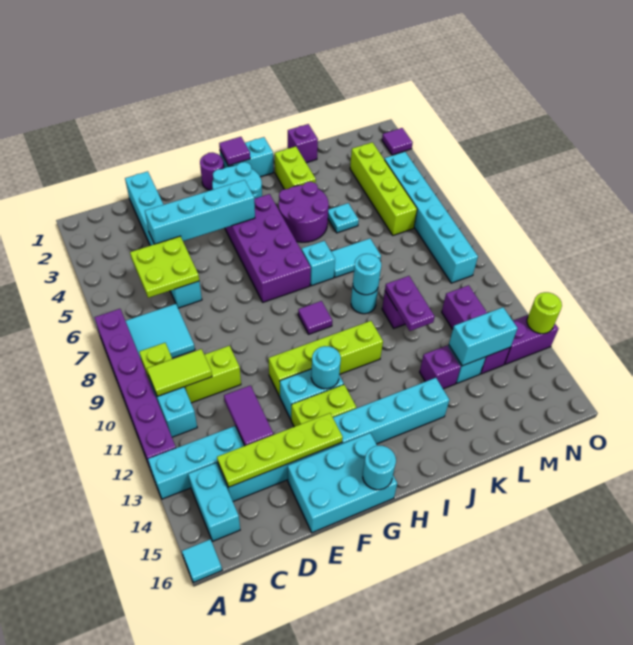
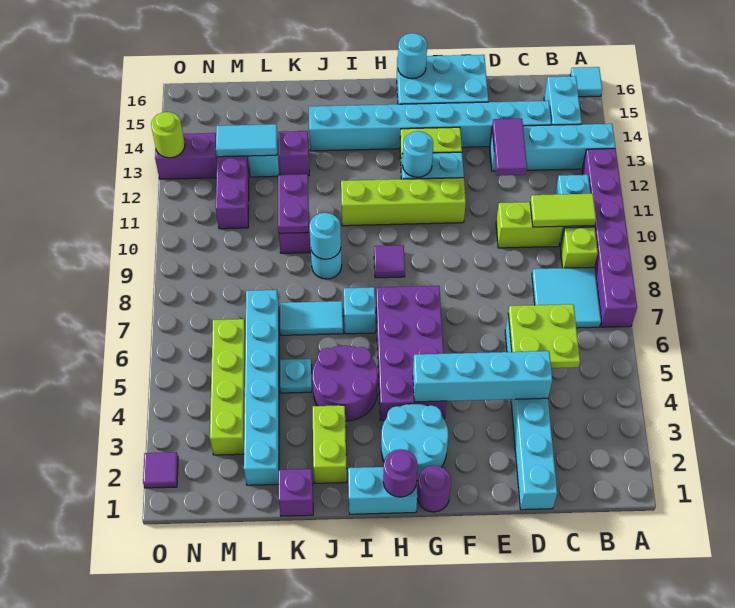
lime plate C14:F14 level 2 -> none
purple tile H1 level 2 -> purple round brick H1 level 2
cyan brick L13:M13 level 2 -> cyan tile L13:M13 level 2
cyan brick N4:N9 level 1 -> cyan brick L2:L7 level 1

